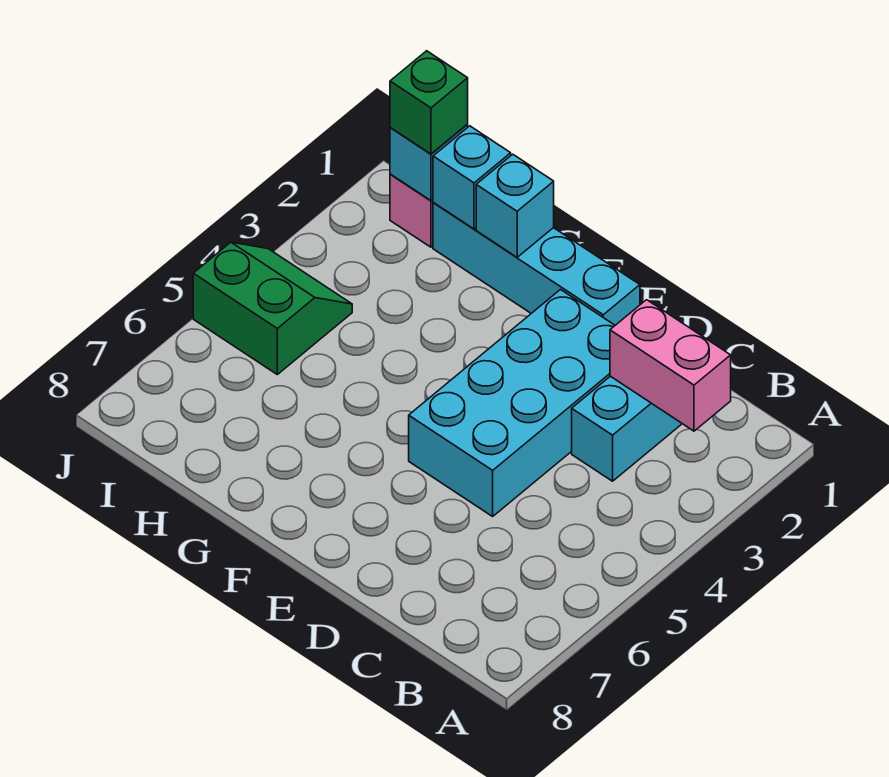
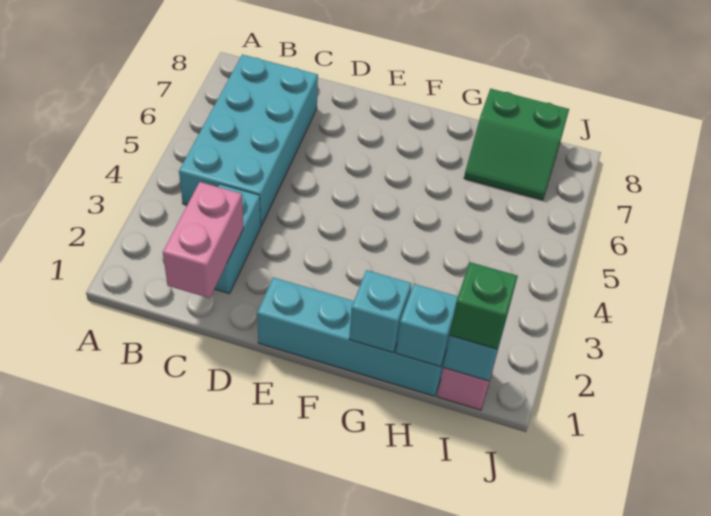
pink brick B2:C2 level 2 -> pink brick C1:C2 level 2
cyan brick D2:E5 level 1 -> cyan brick B4:C7 level 1
green slope I4:J5 level 1 top 5 -> green slope H7:I8 level 1 top 8

